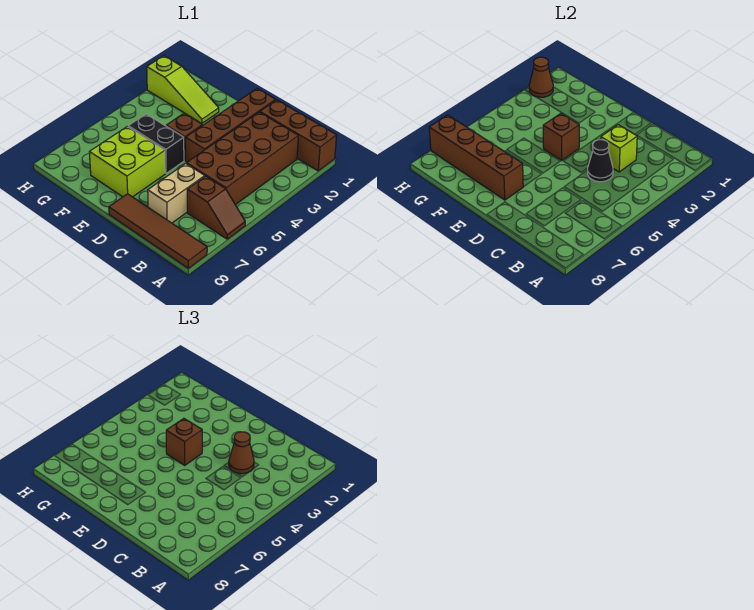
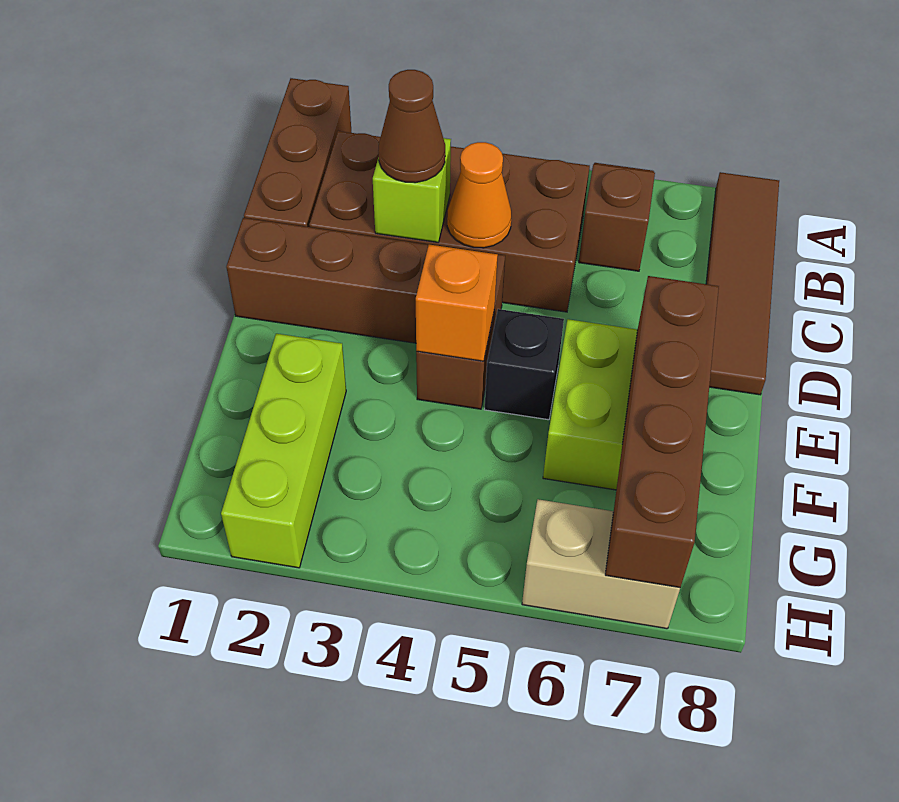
black cone C4 level 2 -> orange cone C4 level 2
tan brick C6:C7 level 1 -> tan brick H6:H7 level 1
brown brick E4 level 2 -> orange brick E4 level 2
brown brick E4 level 3 -> none
black brick E5:F5 level 1 -> black brick E5 level 1
lime slope F2:H2 level 1 top H -> lime brick F2:H2 level 1
brown cone H2 level 2 -> none

